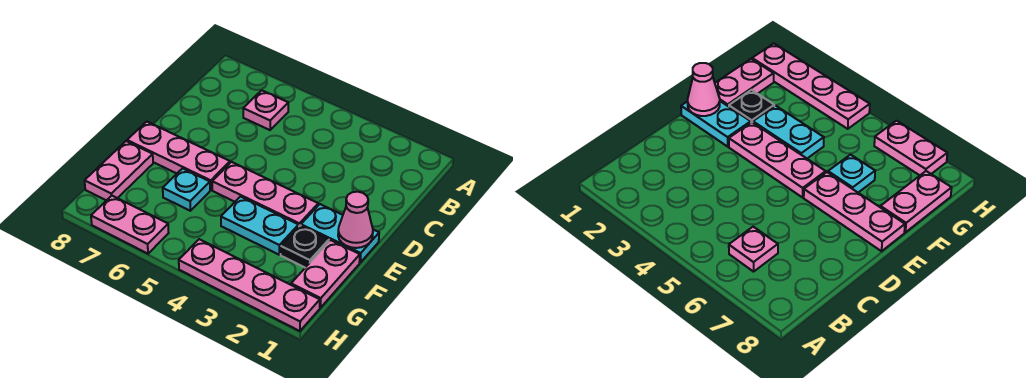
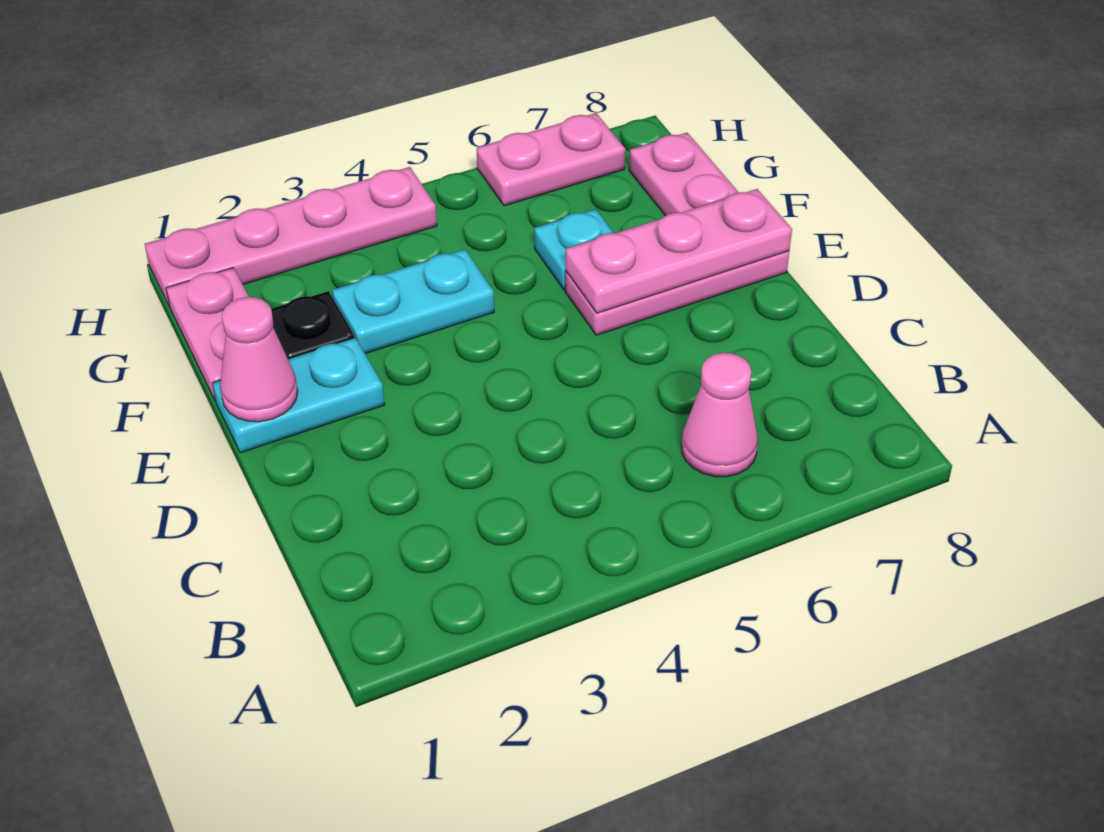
pink plate B6 level 1 -> pink cone B6 level 1
pink plate E3:E5 level 1 -> pink plate E6:E8 level 2

